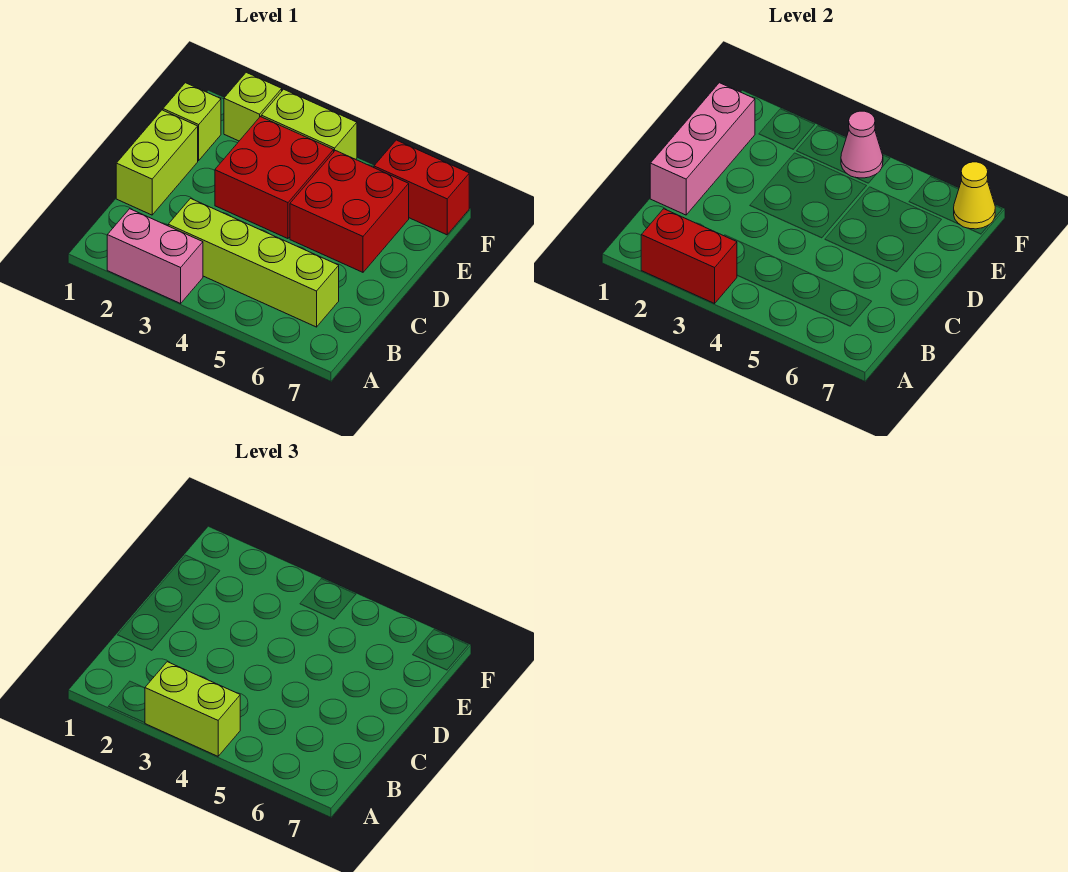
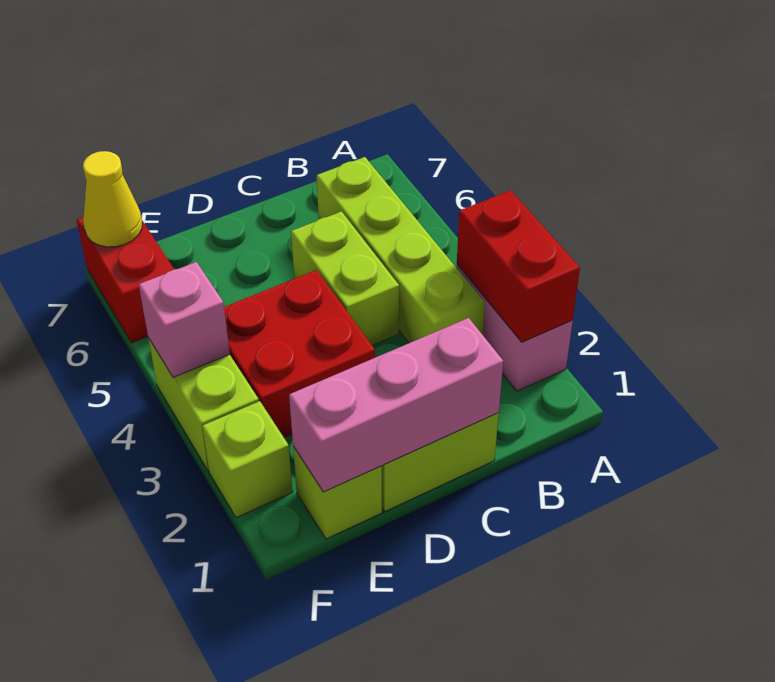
lime brick A3:A4 level 3 -> lime brick C4:C5 level 1
red brick D5:E6 level 1 -> none
pink cone F4 level 2 -> pink brick F4 level 2

